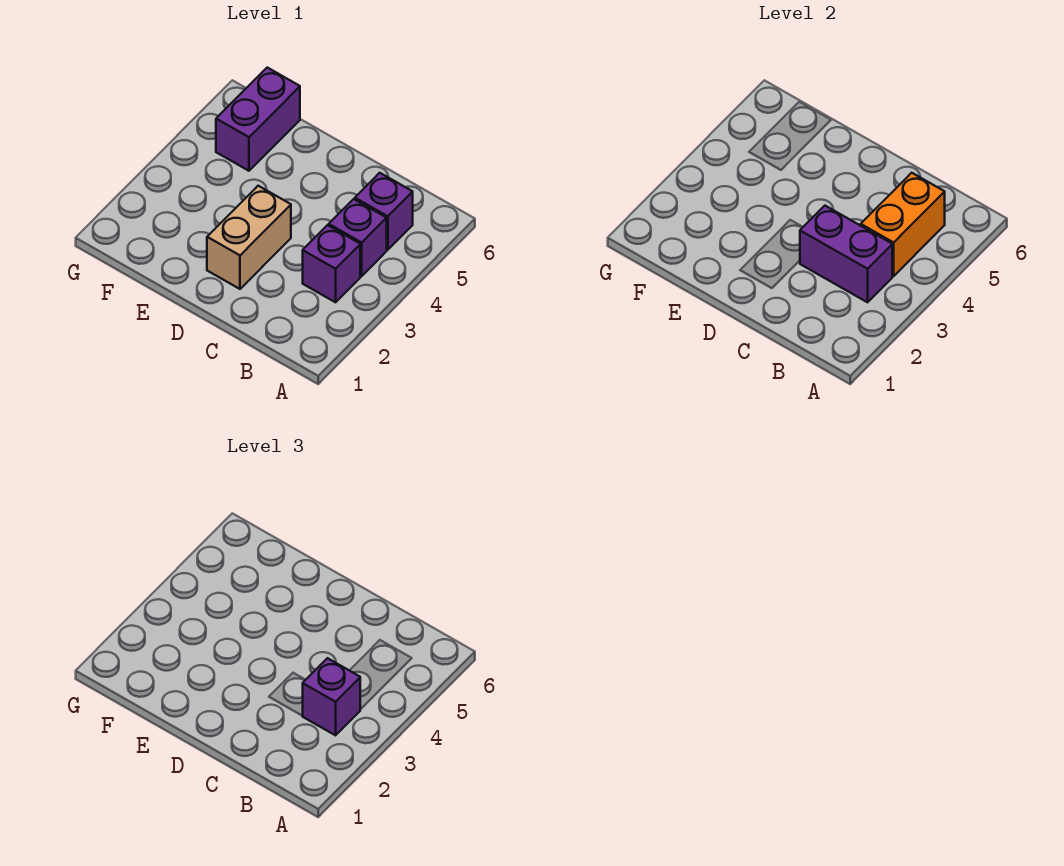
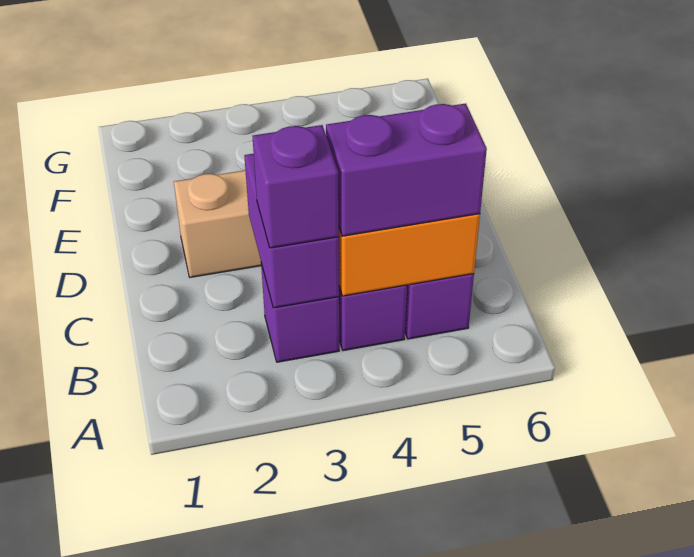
purple brick F5:F6 level 1 -> purple brick B4:B5 level 3

